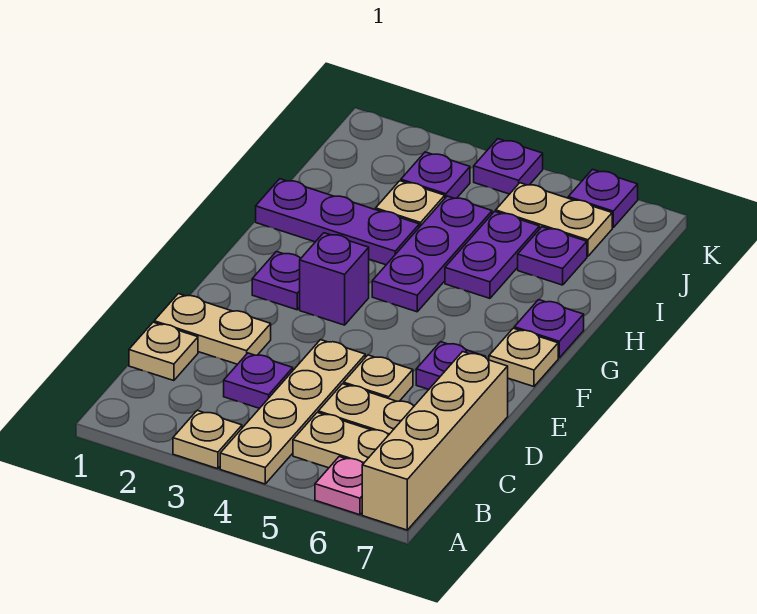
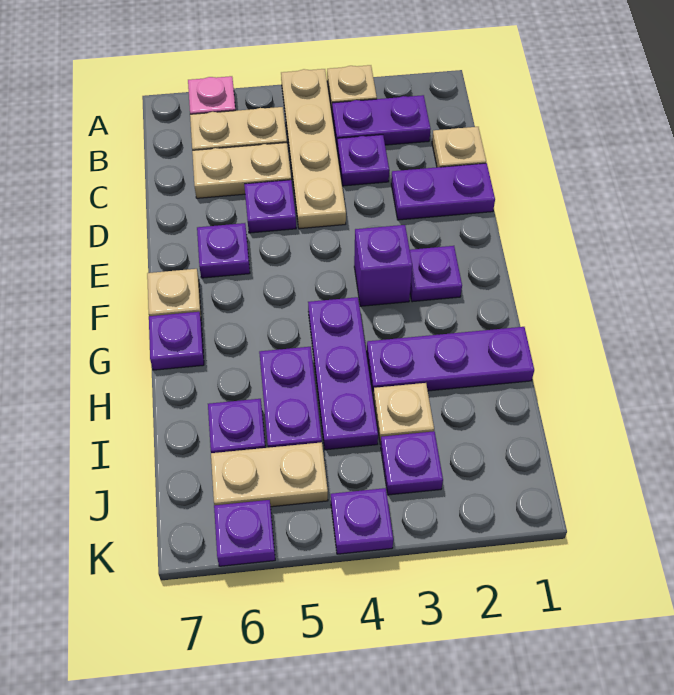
tan brick A7:D7 level 1 -> none
none -> purple plate B2:B3 level 1
tan plate D1:D2 level 1 -> purple plate D1:D2 level 1
tan plate D5 level 1 -> purple plate D5 level 1

